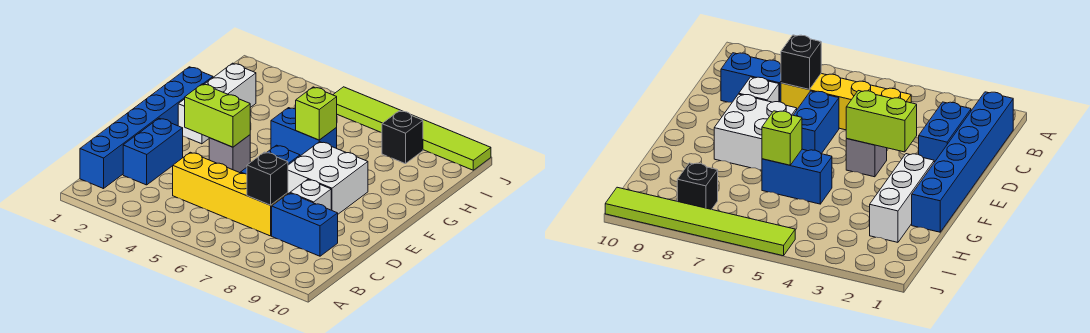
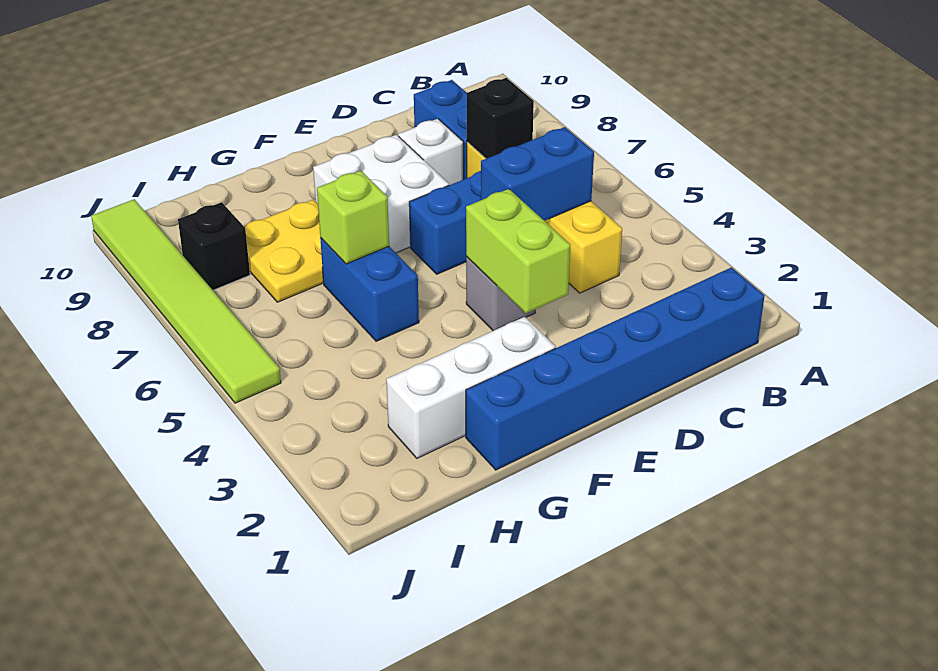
blue brick C2:D2 level 1 -> blue brick C5:D5 level 2
none -> yellow plate G7:H8 level 1

